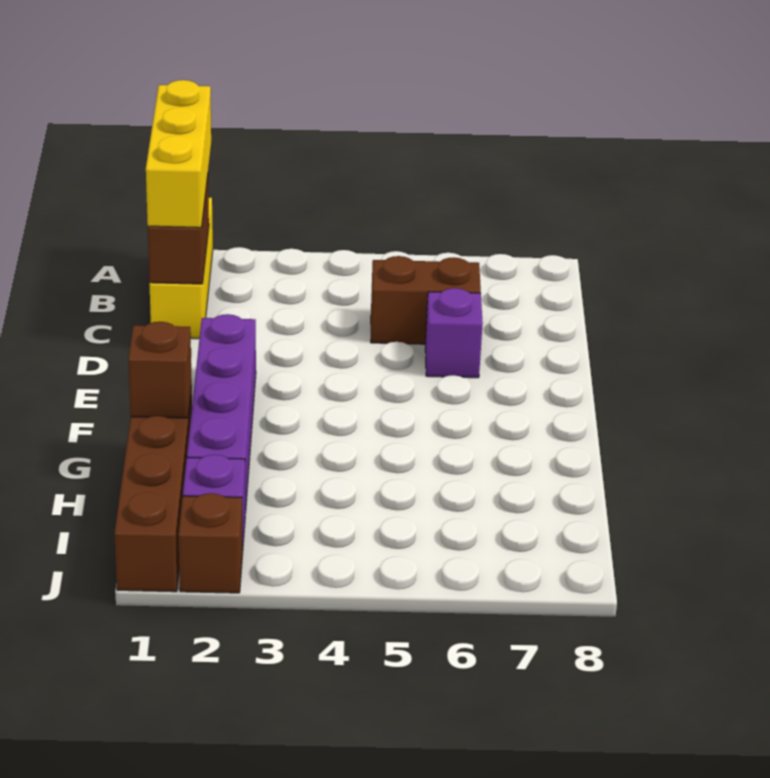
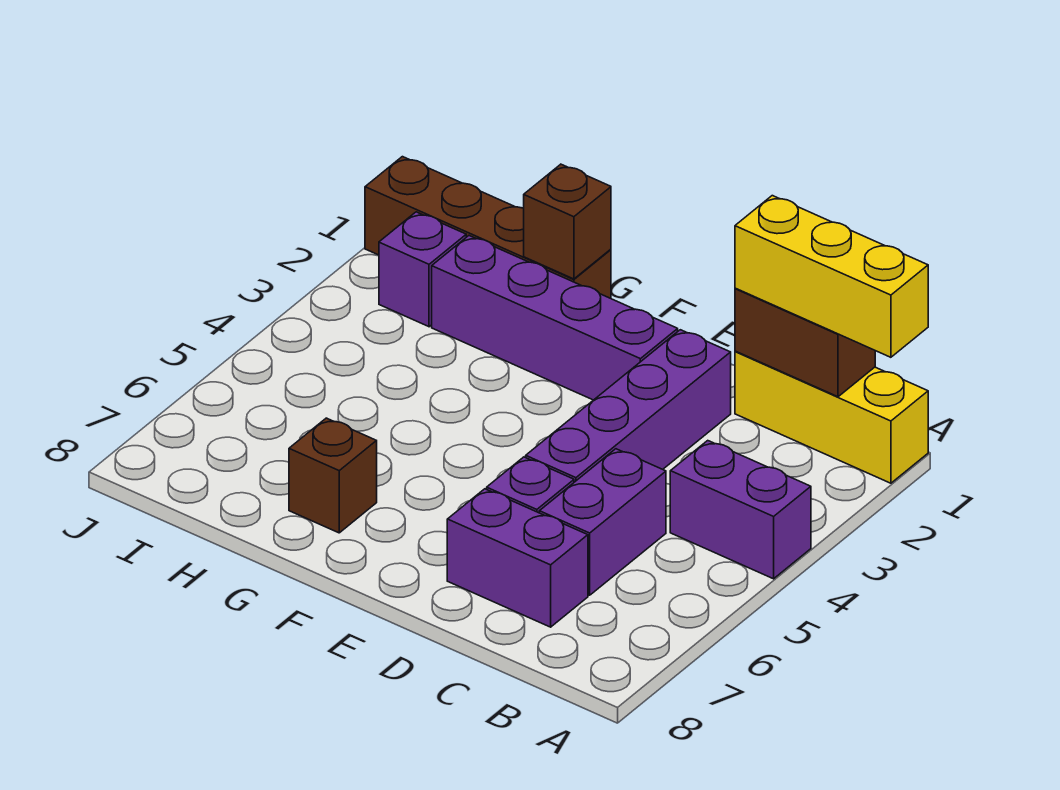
none -> purple brick A4:B4 level 1
brown brick C5:C6 level 1 -> purple brick C5:C6 level 1
none -> purple brick C7:D7 level 1
none -> purple brick D2:D5 level 1
brown brick J2 level 1 -> brown brick G7 level 1

